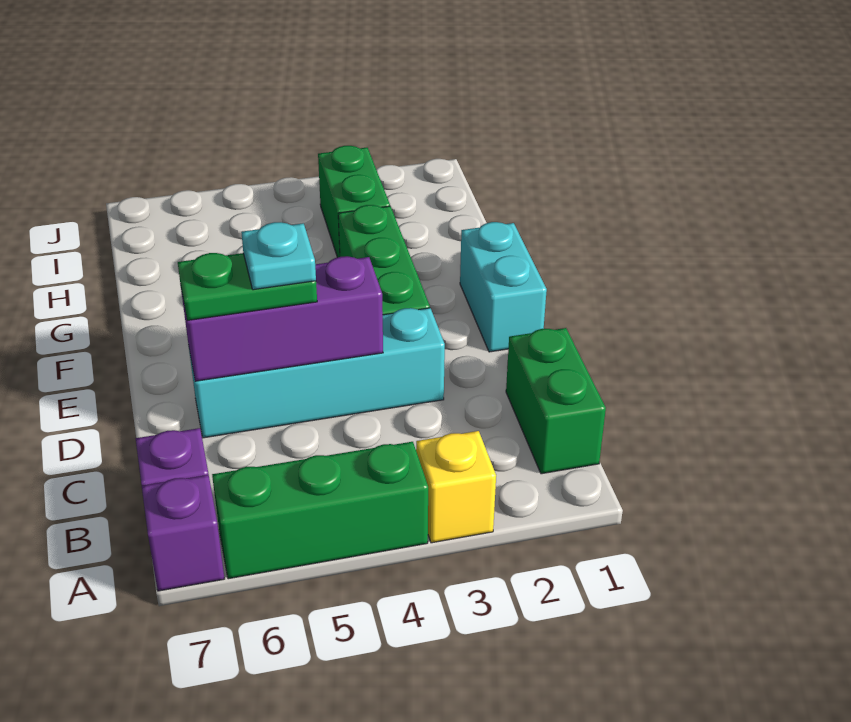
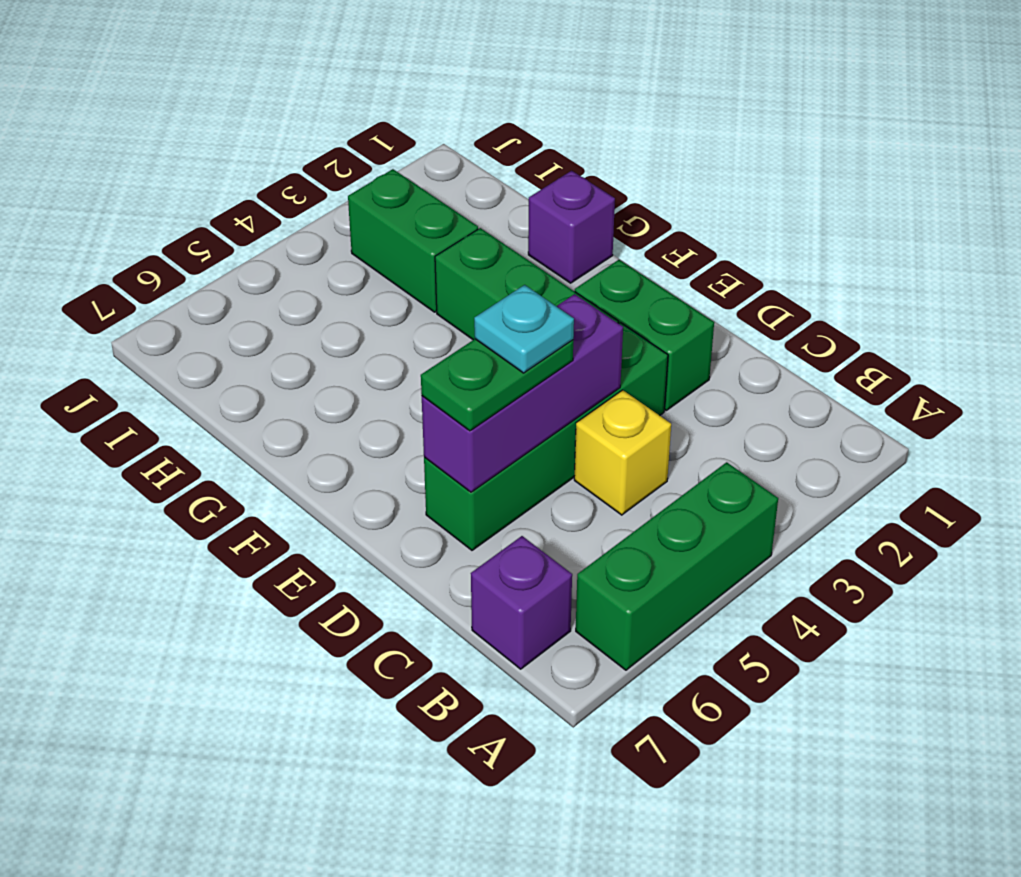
yellow brick A3 level 1 -> yellow brick C4 level 1
purple brick A7 level 1 -> purple brick G1 level 1
green brick B1:C1 level 1 -> green brick D2:E2 level 1
cyan brick D3:D6 level 1 -> green brick D3:D6 level 1
cyan brick E1:F1 level 1 -> none

